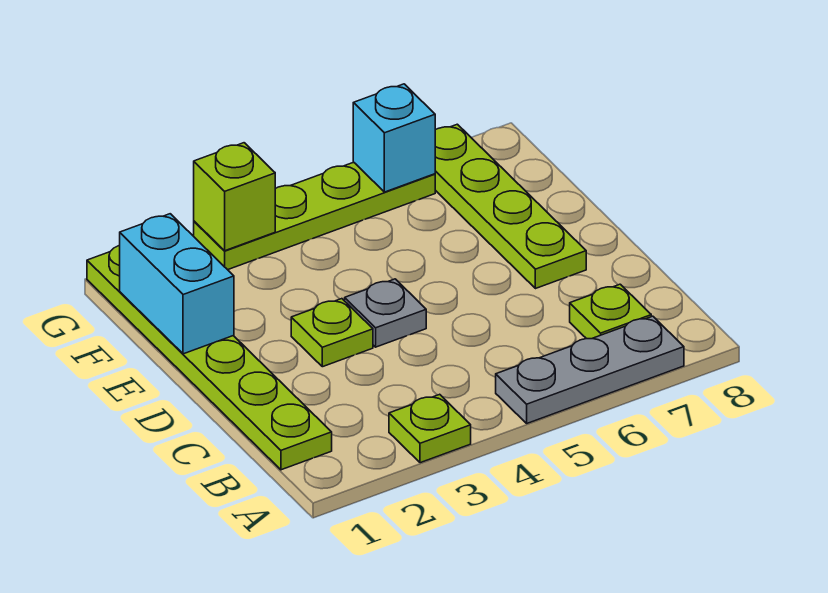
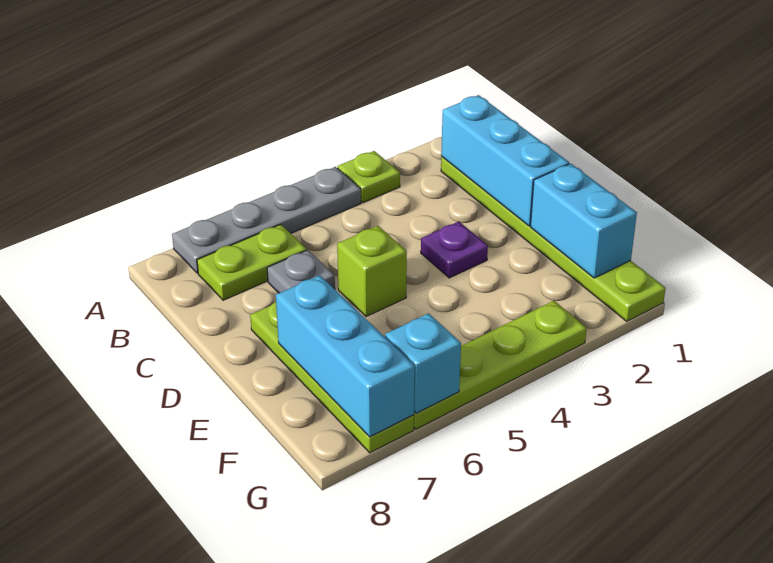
grey plate A5:A7 level 1 -> grey plate A4:A7 level 1
none -> cyan brick B1:D1 level 2
lime plate B7 level 1 -> lime plate B6:B7 level 1
lime plate D3 level 1 -> purple plate D3 level 1
grey plate D4 level 1 -> grey plate C6 level 1
none -> cyan brick E7:G7 level 2
lime brick G3 level 2 -> lime brick D5 level 1

